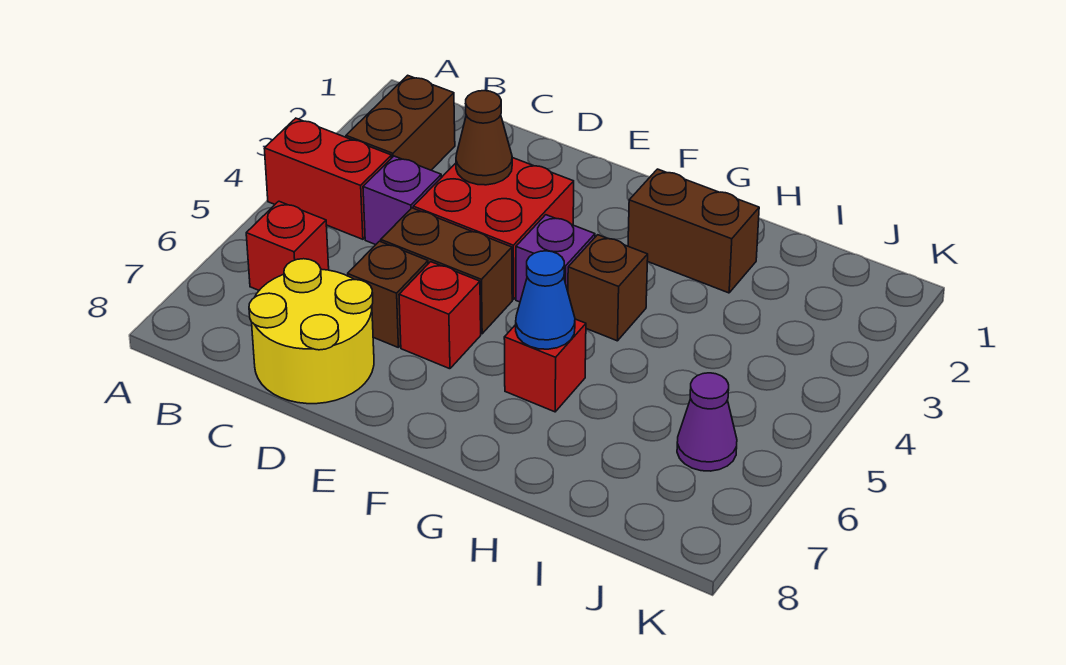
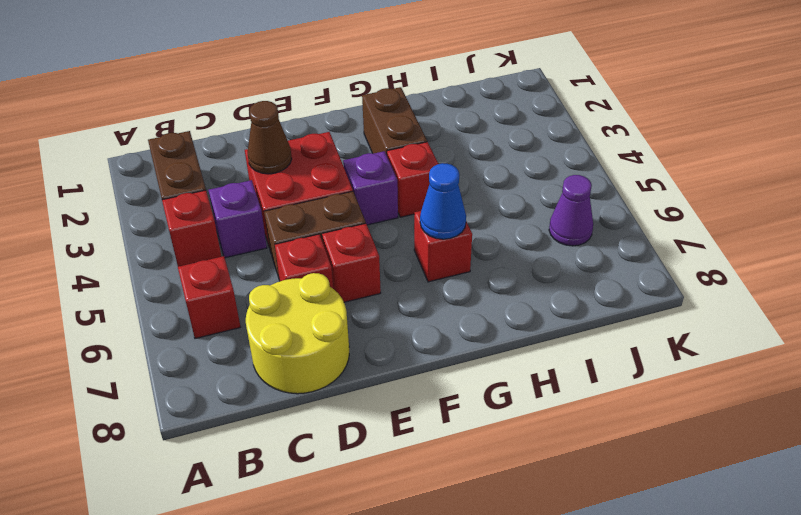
red brick A4:B4 level 1 -> red brick B4 level 1
brown brick D6 level 1 -> red brick D6 level 1
brown brick G2:H2 level 1 -> brown brick G2:G3 level 1
brown brick G4 level 1 -> red brick G4 level 1

